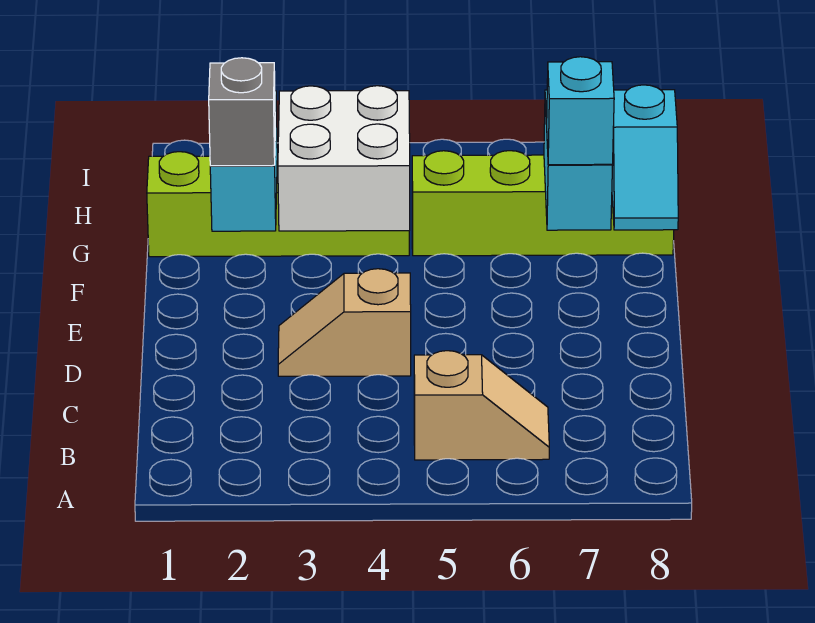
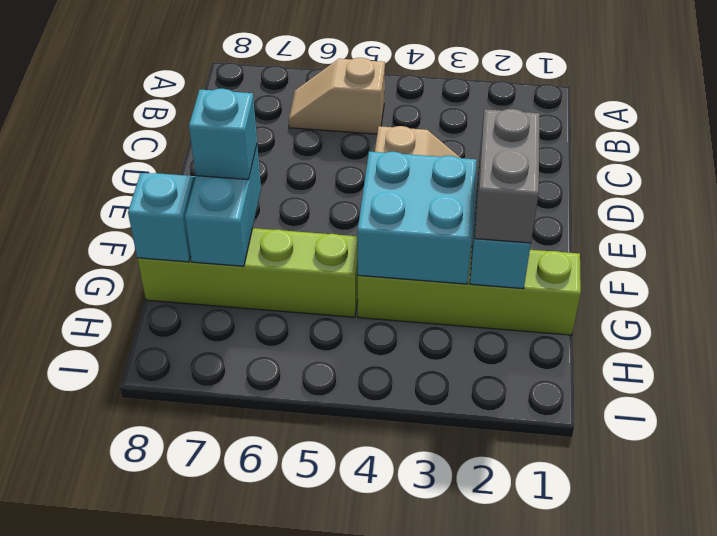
grey brick F2 level 3 -> grey brick F2:G2 level 3
white brick F3:G4 level 2 -> cyan brick F3:G4 level 2

